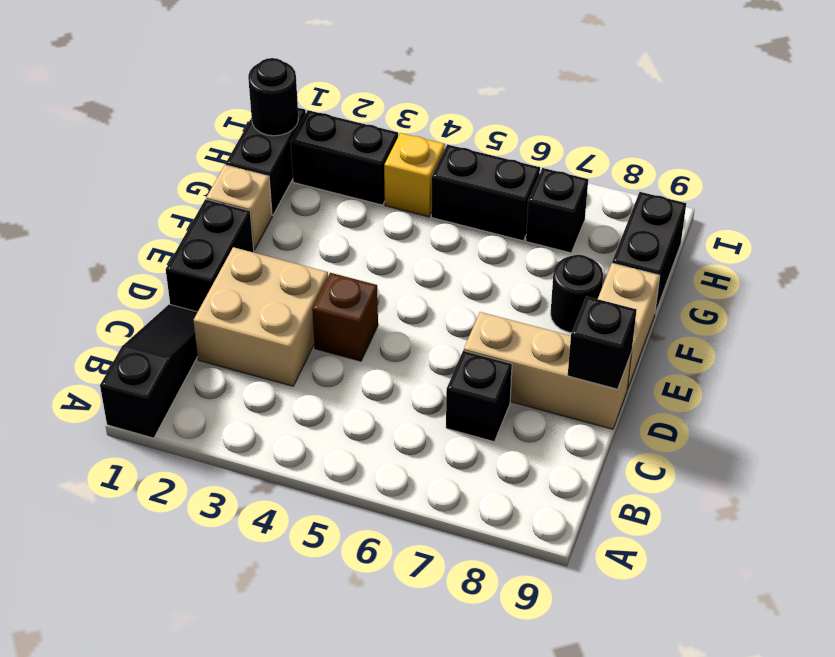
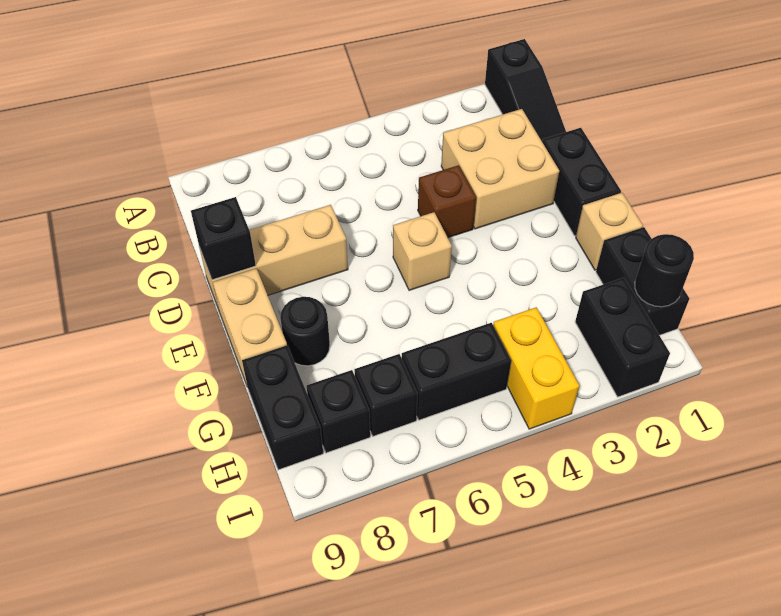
black brick C7 level 1 -> black brick H8 level 1
none -> tan brick E5 level 1
black brick H2:H3 level 1 -> black brick H2:I2 level 1
yellow brick H4 level 1 -> yellow brick H4:I4 level 1

